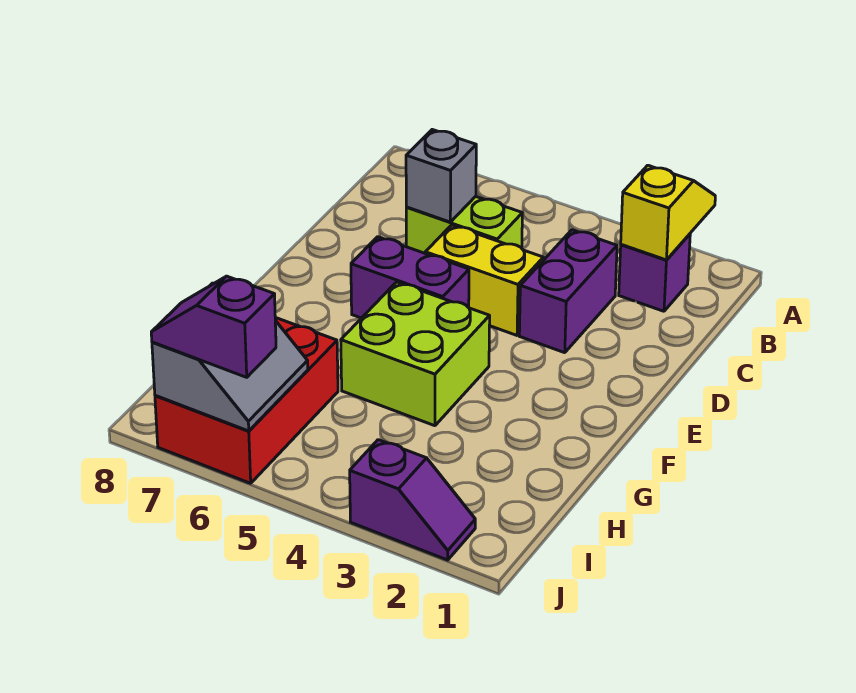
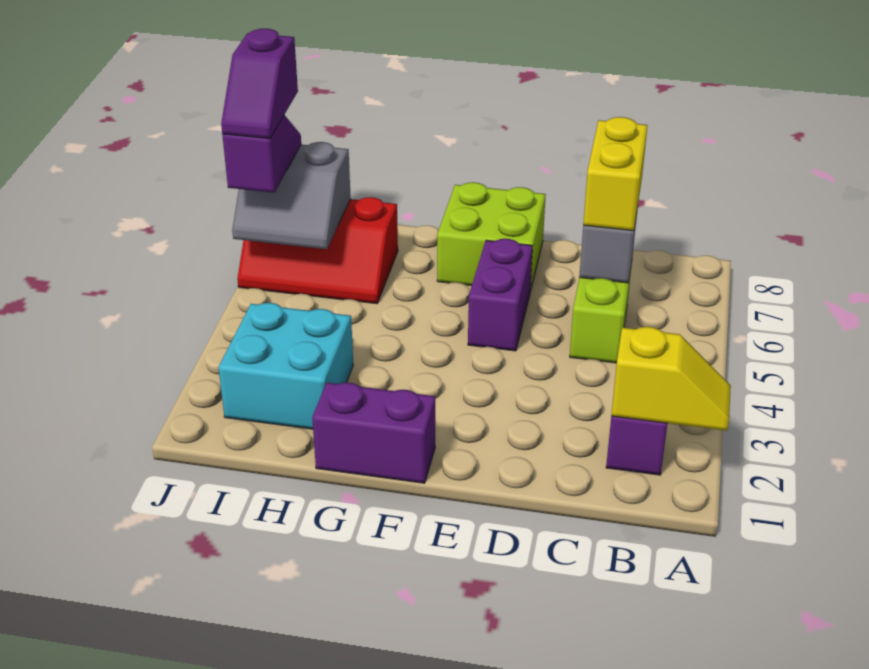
purple brick C3:D3 level 1 -> purple brick F1:G1 level 1
yellow brick D4:D5 level 1 -> yellow brick C6:C7 level 3
lime brick F4:G5 level 1 -> lime brick E7:F8 level 1
none -> cyan brick H2:I3 level 1
red brick H6:J7 level 1 -> red slope H6:J7 level 1 top 7
purple slope J2:J3 level 1 top 3 -> purple slope J6:J7 level 4 top 7

